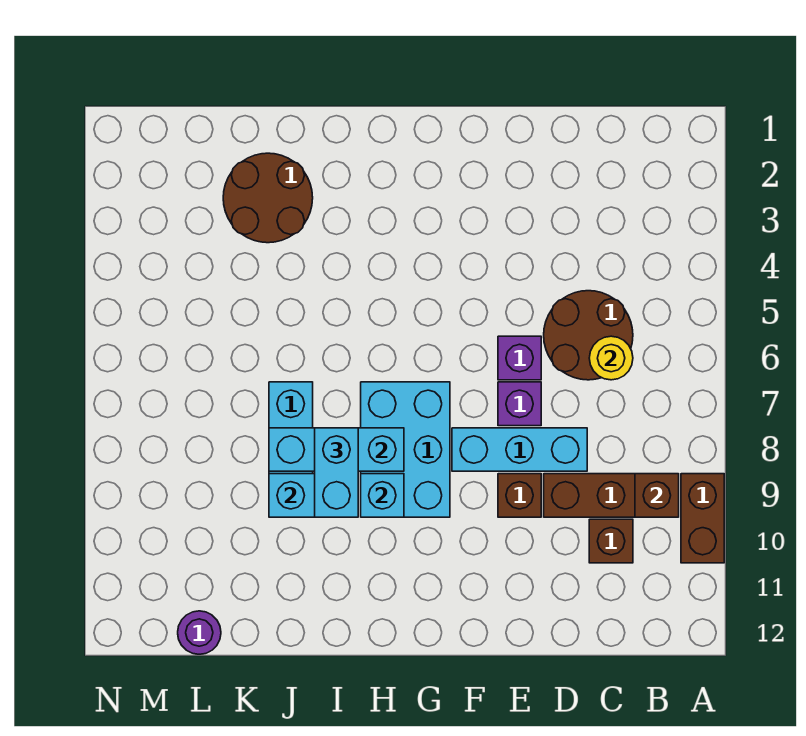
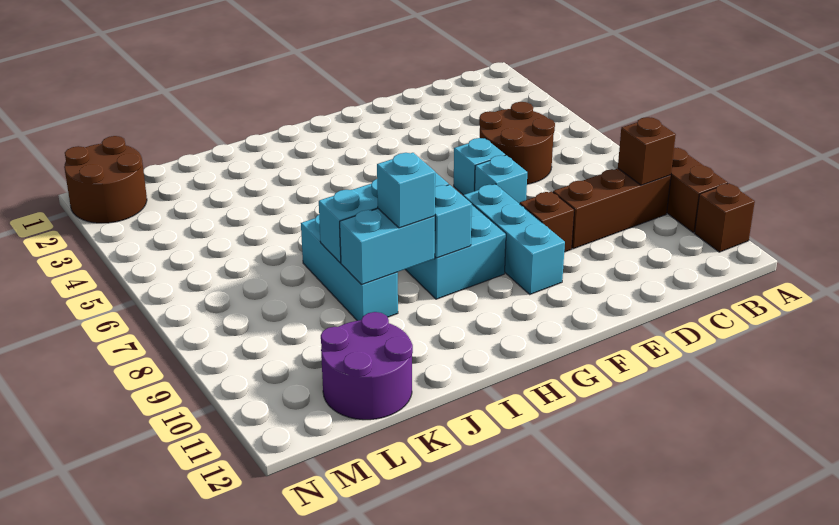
yellow round brick C6 level 2 -> none
brown brick C10 level 1 -> brown brick A11 level 1
cyan brick D8:F8 level 1 -> cyan brick F8:F10 level 1
purple brick E6 level 1 -> cyan brick E6 level 1
purple brick E7 level 1 -> cyan brick E7 level 1
cyan brick I8:I9 level 3 -> cyan brick I9 level 3
brown round brick J2:K3 level 1 -> brown round brick M1:N2 level 1
purple round brick L12 level 1 -> purple round brick K11:L12 level 1

